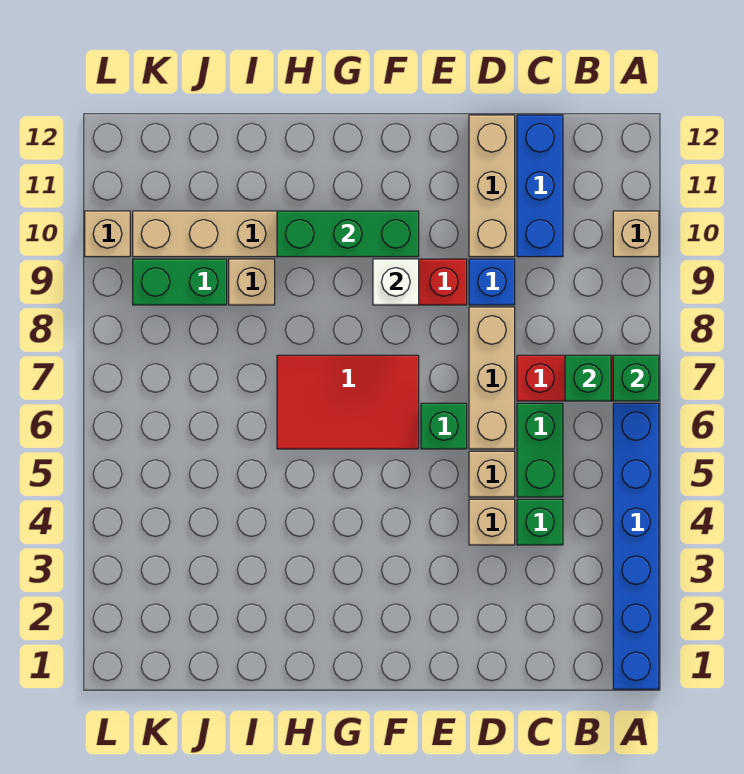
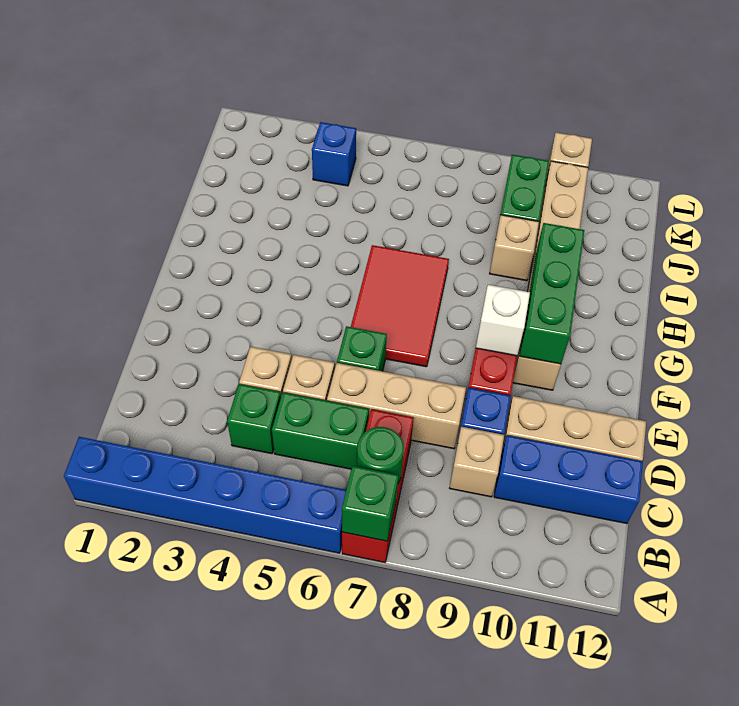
tan brick A10 level 1 -> tan brick C9 level 1
green brick B7 level 2 -> green round brick B7 level 2
none -> blue brick K4 level 1

